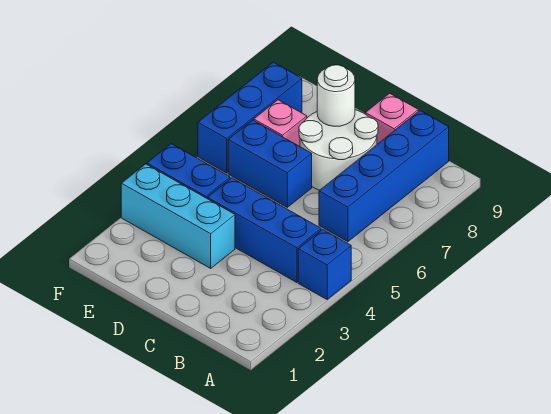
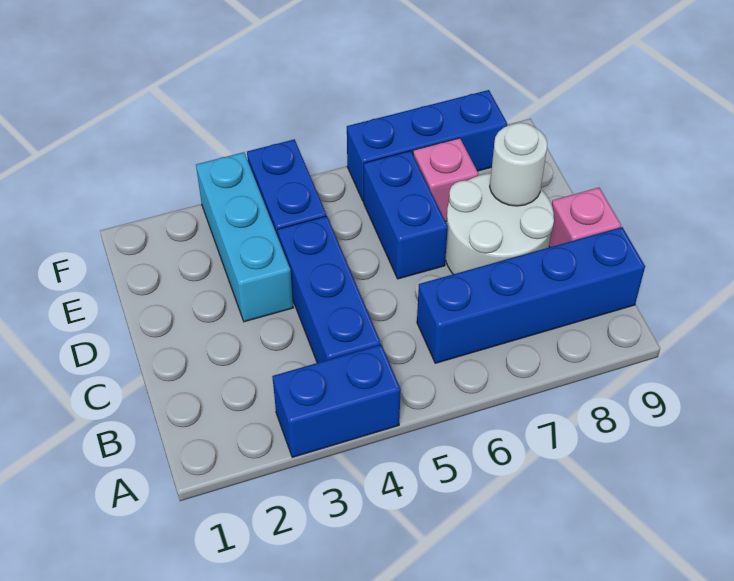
blue brick A4 level 1 -> blue brick A3:A4 level 1

